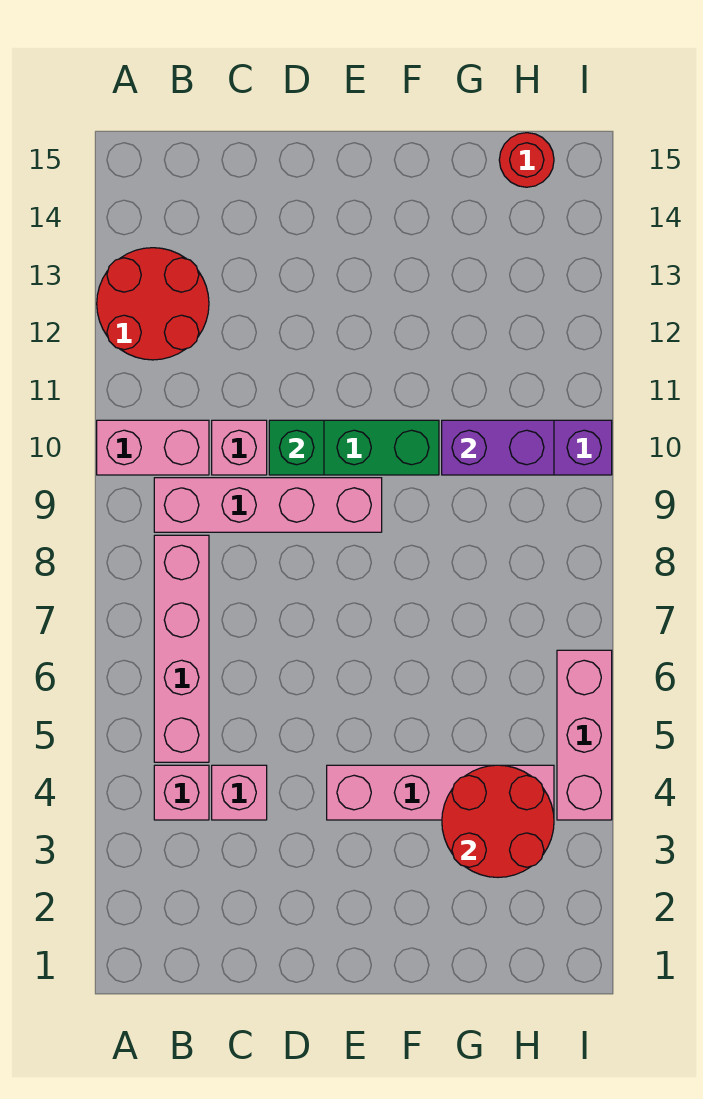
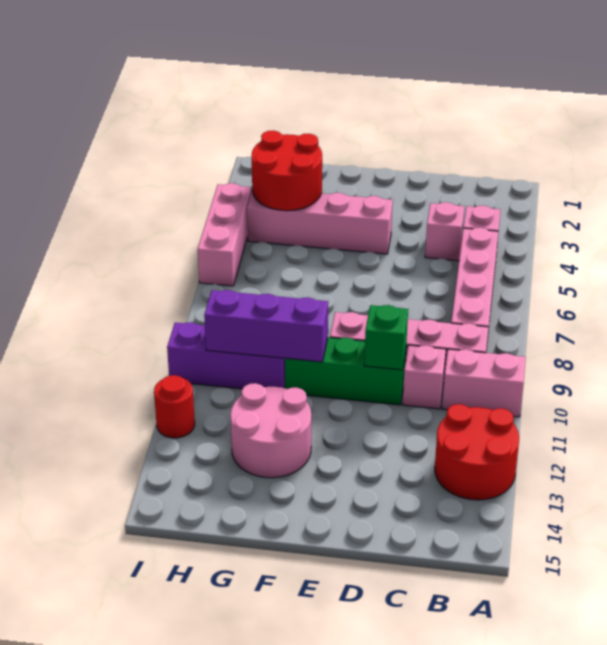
none -> pink round brick F12:G13 level 1
purple brick G10:H10 level 2 -> purple brick F10:H10 level 2
red round brick H15 level 1 -> red round brick I12 level 1

